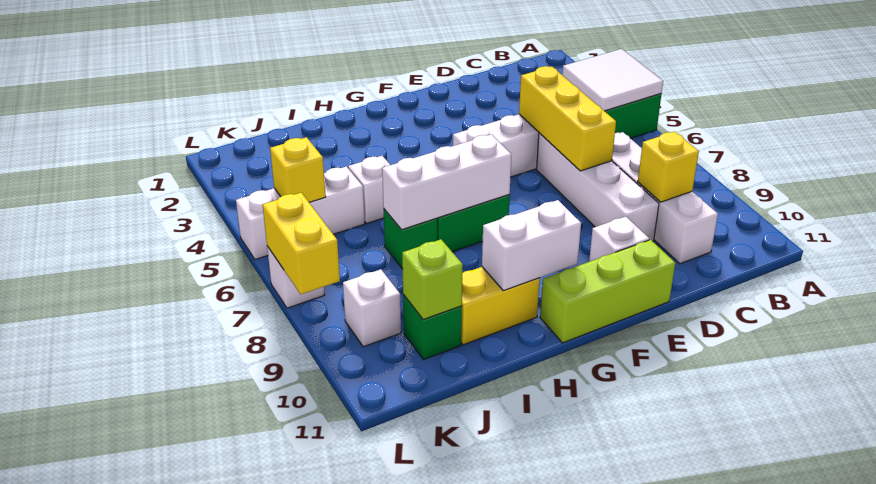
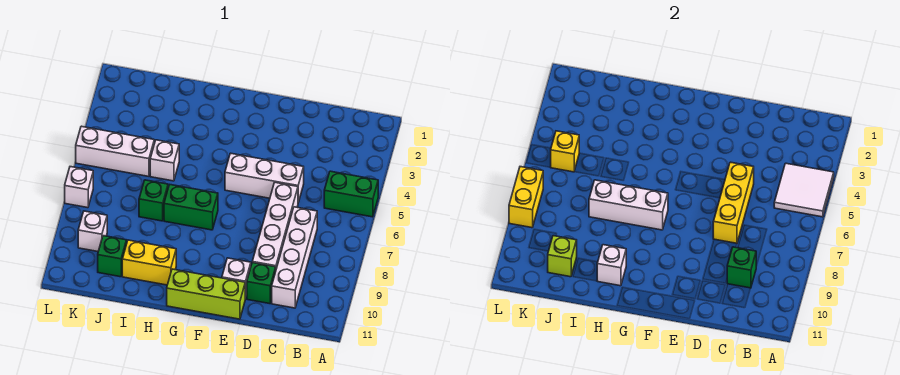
yellow brick C9 level 2 -> green brick C9 level 2
none -> green brick D10 level 1
white brick G10:H10 level 2 -> white brick H10 level 2

